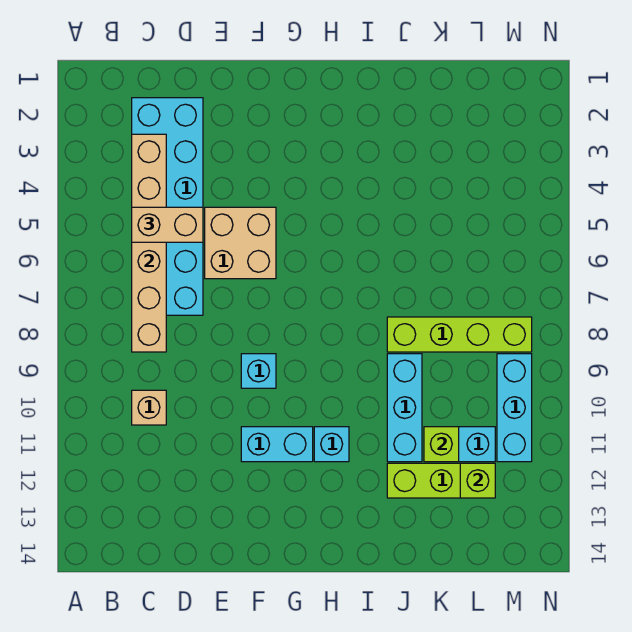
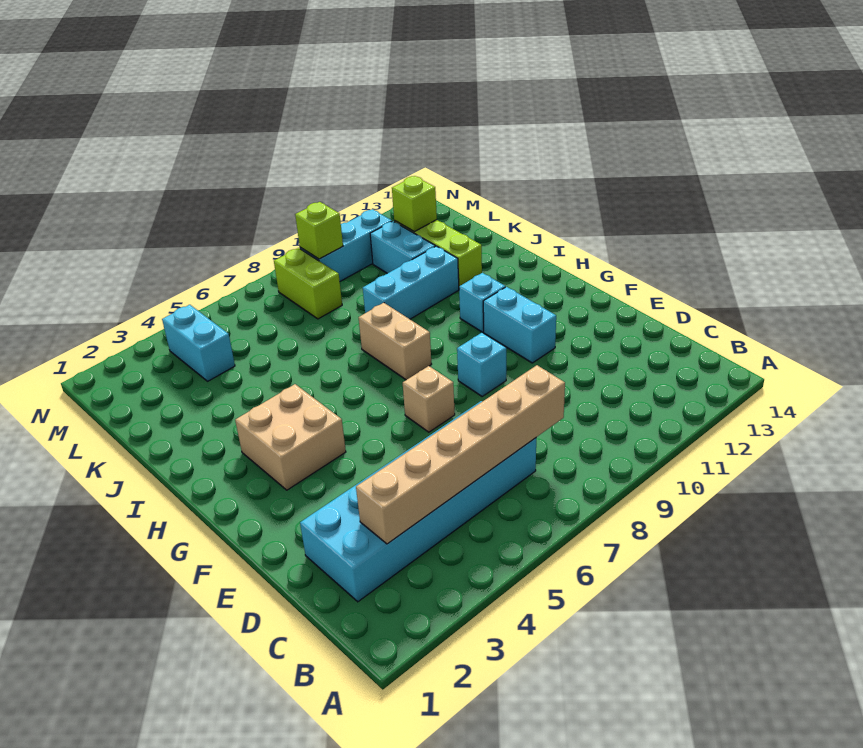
tan brick C5:D5 level 3 -> tan brick H8:I8 level 1
tan brick C10 level 1 -> tan brick F7 level 1
tan brick E5:F6 level 1 -> tan brick G3:H4 level 1
lime brick J8:M8 level 1 -> lime brick L8:M8 level 1
lime brick K11 level 2 -> lime brick M9 level 2
none -> cyan brick L4:M4 level 1

